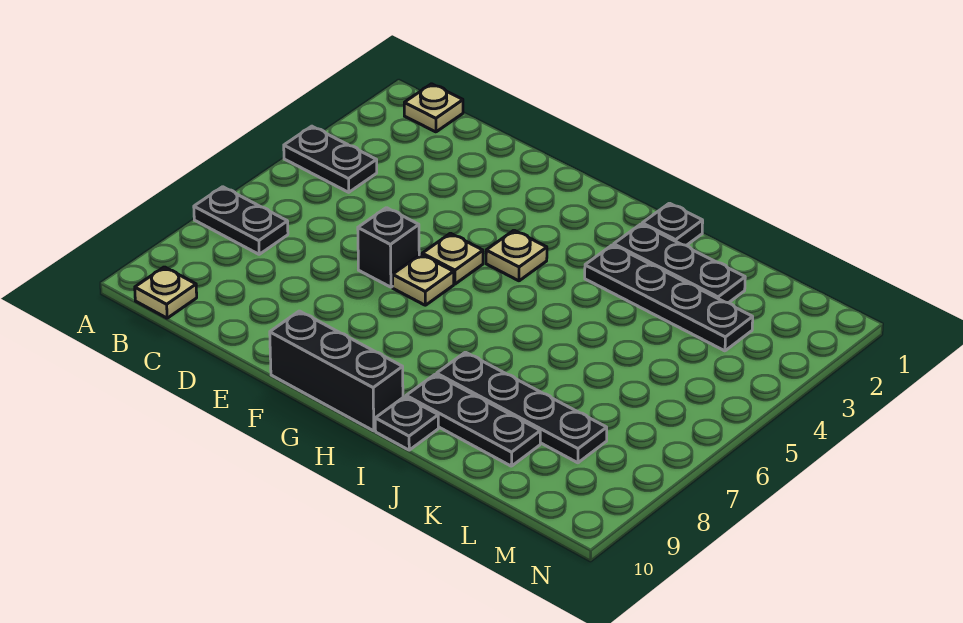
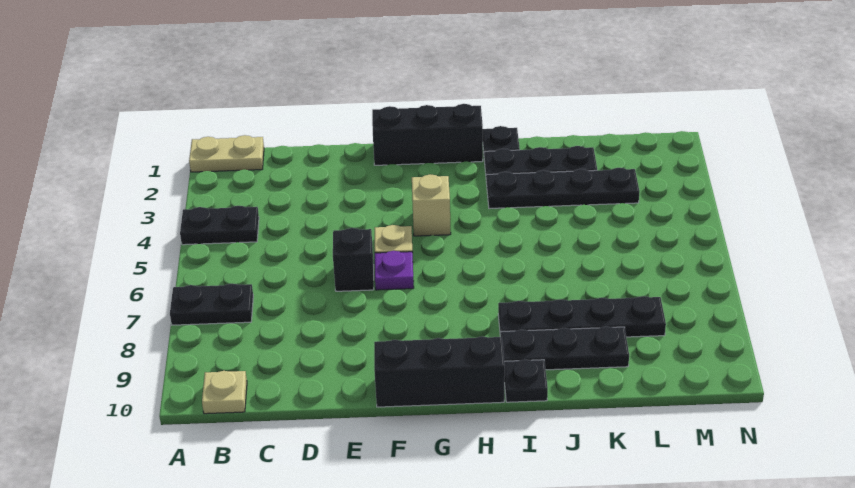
tan plate B1 level 1 -> tan plate A1:B1 level 1
none -> black brick F1:H1 level 1
tan plate F6 level 1 -> purple plate F6 level 1
tan plate G4 level 1 -> tan brick G4 level 1

